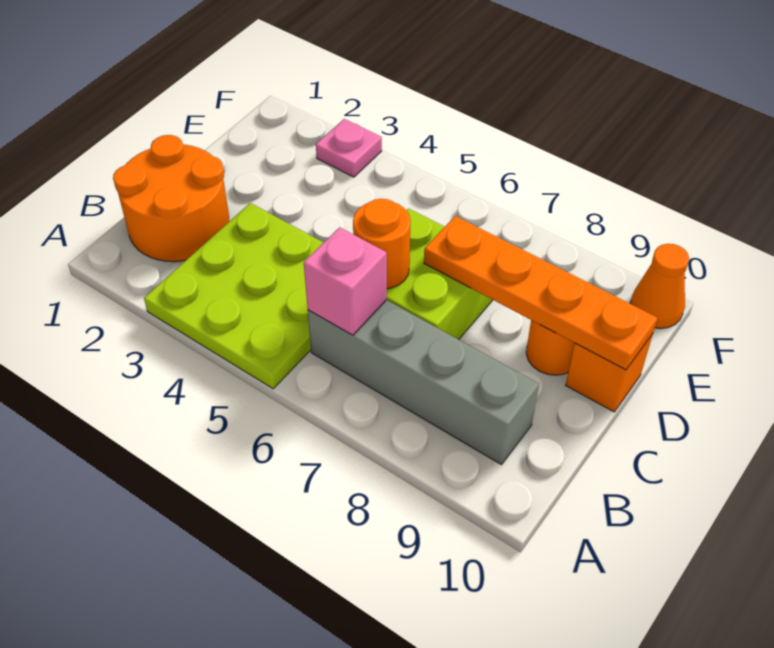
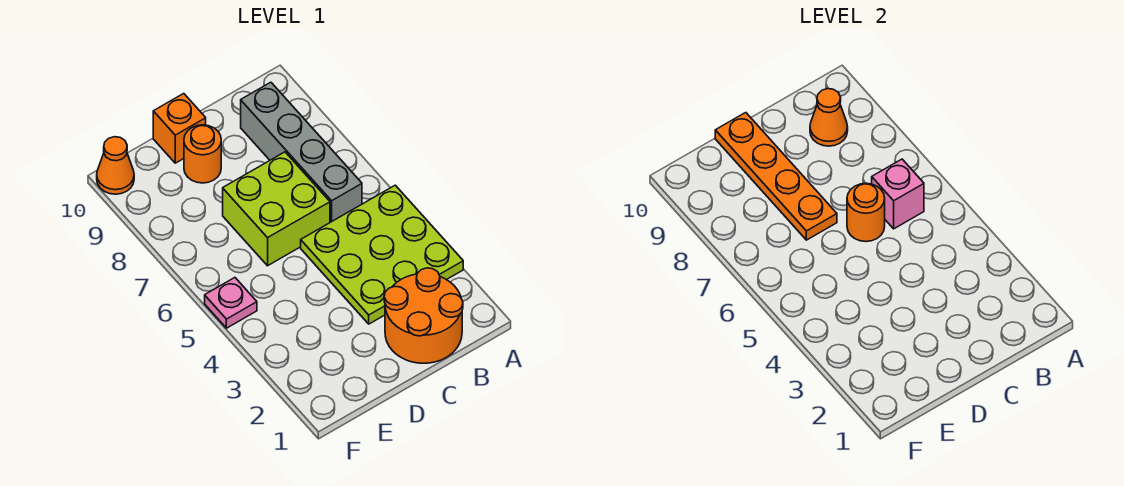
none -> orange cone B9 level 2
pink plate F3 level 1 -> pink plate F5 level 1

